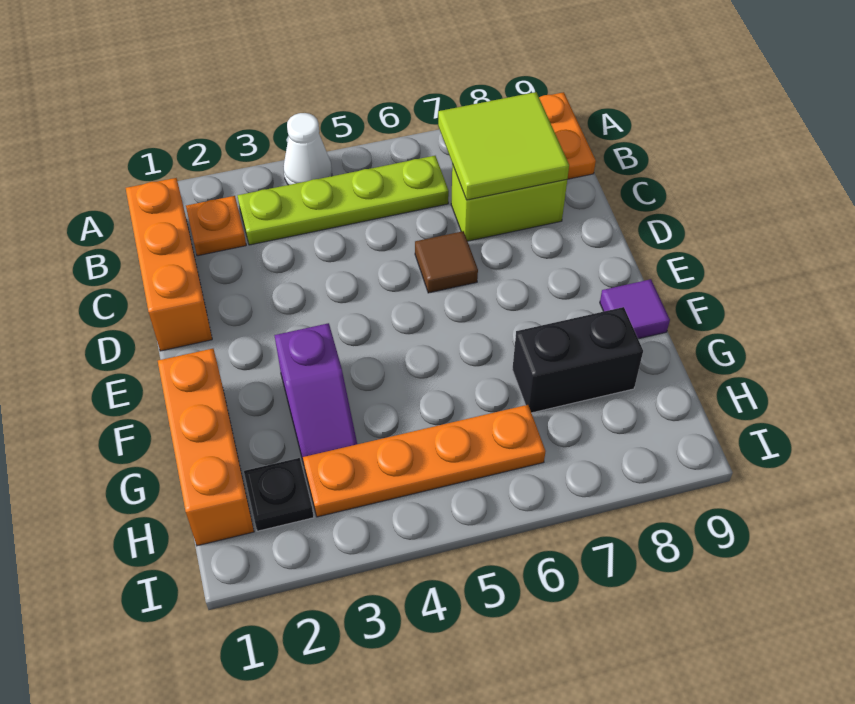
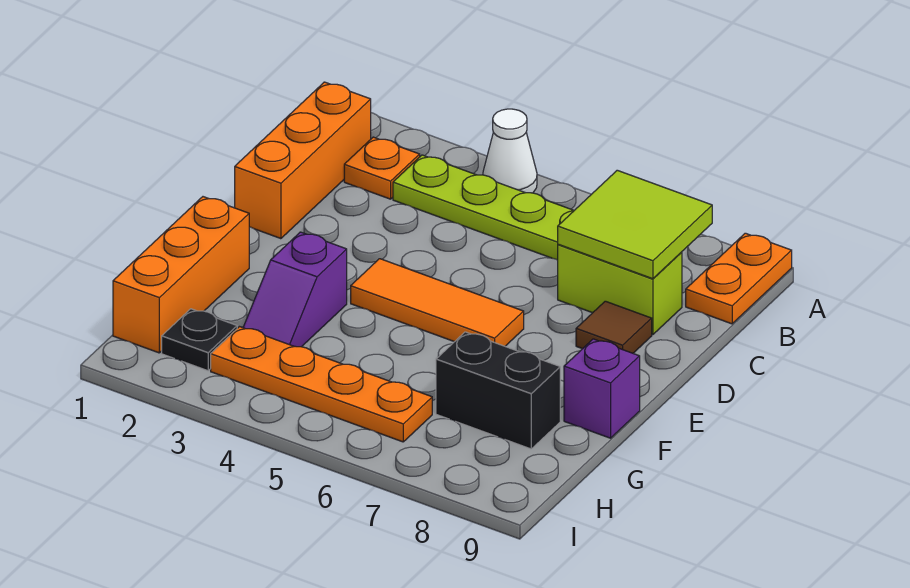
brown tile D6 level 1 -> brown tile D8 level 1
none -> orange tile E4:E6 level 1
purple tile F9 level 1 -> purple brick F9 level 1

